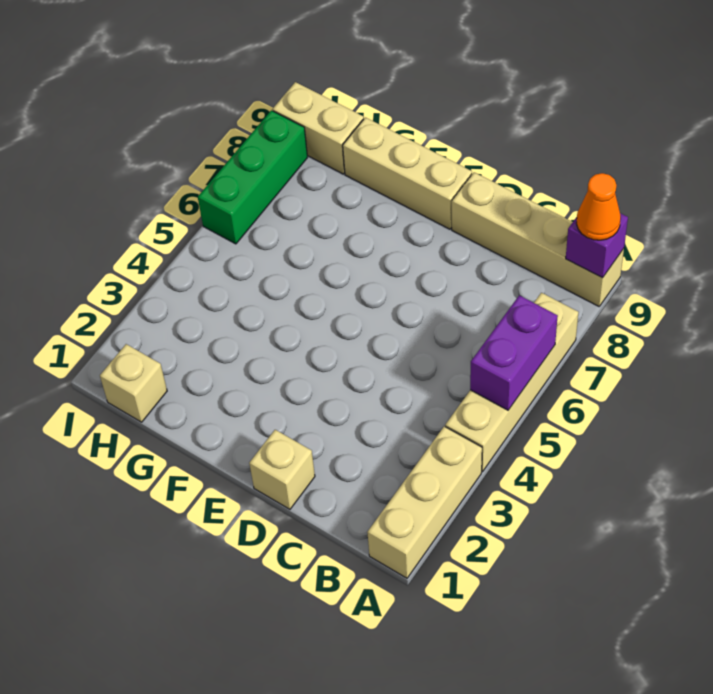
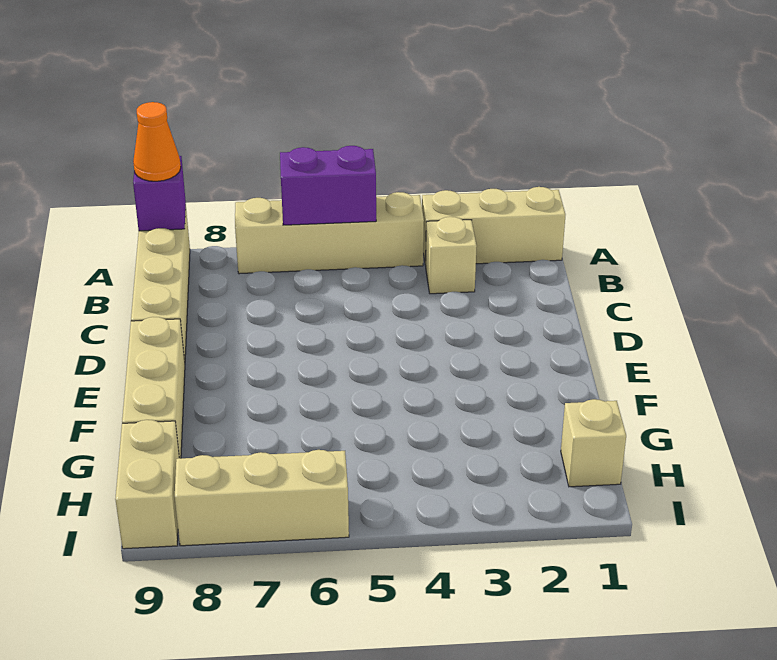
tan brick D1 level 1 -> tan brick B3 level 1
green brick I6:I8 level 1 -> tan brick I6:I8 level 1

